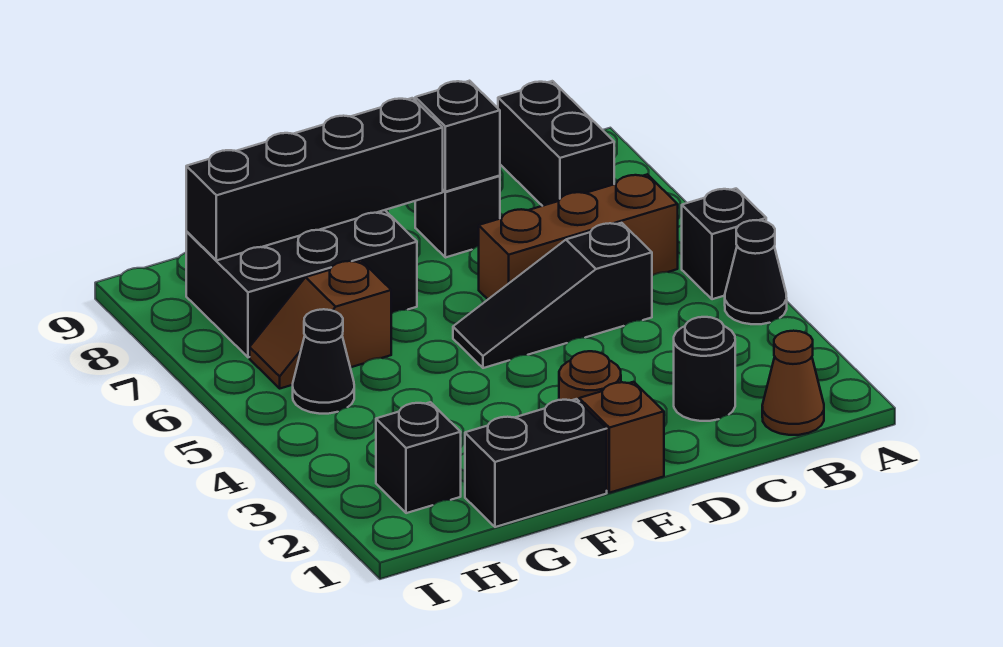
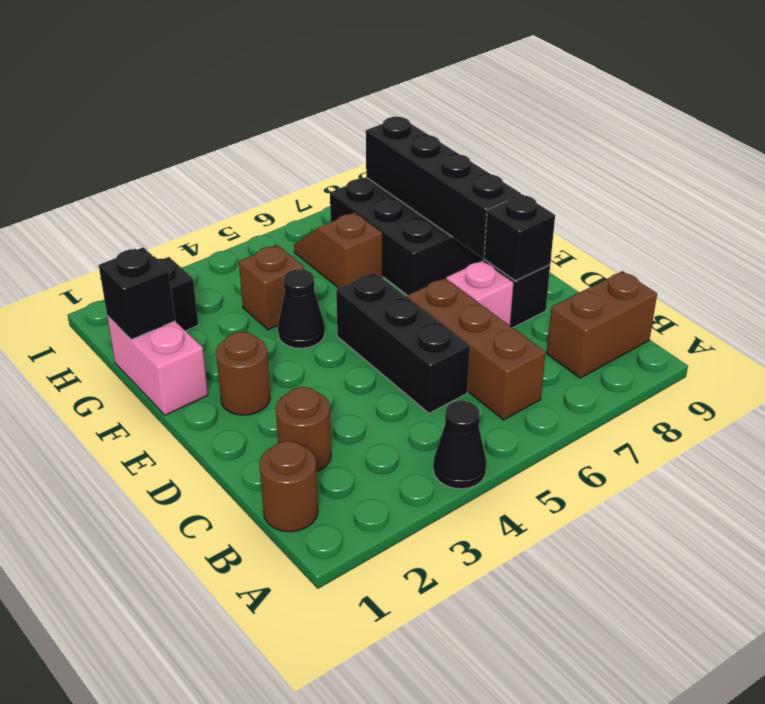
black brick A5 level 1 -> black brick G1 level 2
brown cone B1 level 1 -> brown round brick B1 level 1
black brick B8:B9 level 1 -> brown brick B8:B9 level 1
black round brick C2 level 1 -> brown round brick C2 level 1
black slope C5:E5 level 1 top C -> black brick C5:E5 level 1
none -> pink brick D7 level 1
brown brick E1 level 1 -> brown brick G4 level 1
black brick F1:G1 level 1 -> pink brick F1:G1 level 1
black cone H5 level 1 -> black cone F4 level 1

